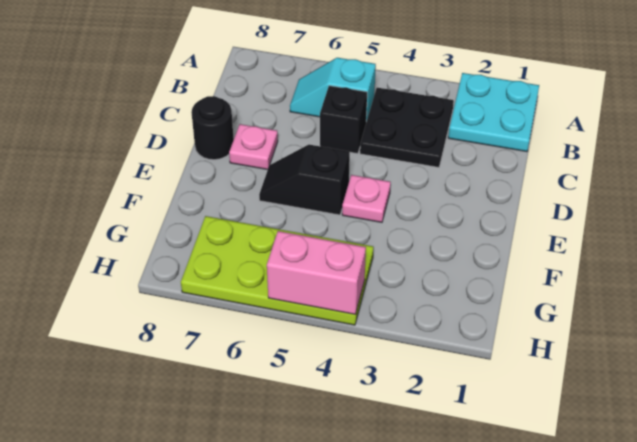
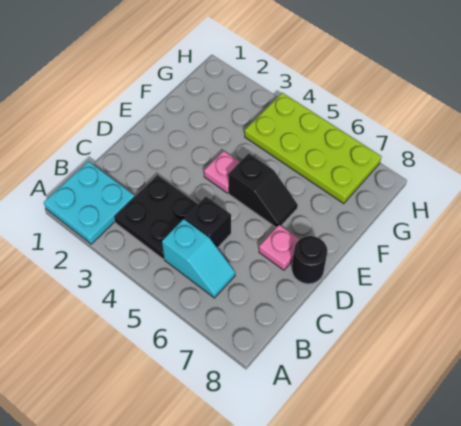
pink brick H4:H5 level 2 -> none

